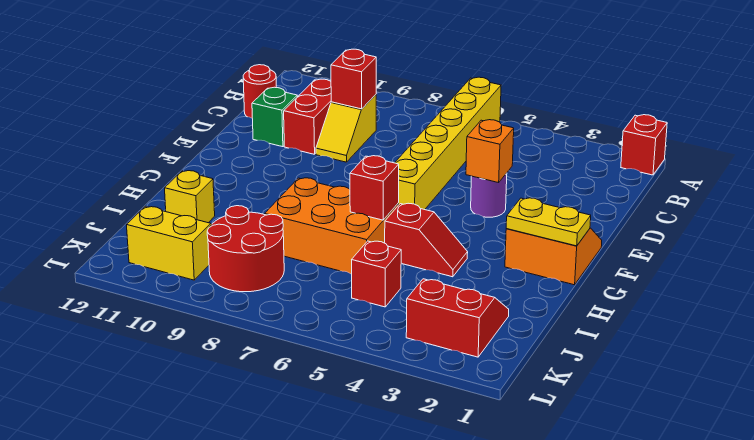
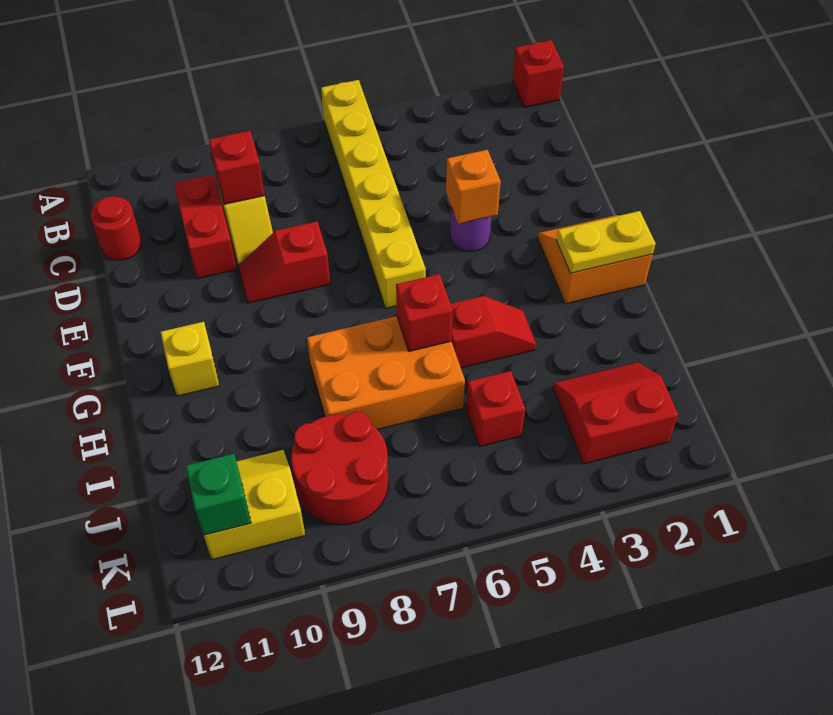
green brick D11 level 1 -> green brick K11 level 2
none -> red slope E8:E9 level 1 top 8
yellow brick I11 level 1 -> yellow brick G11 level 1

